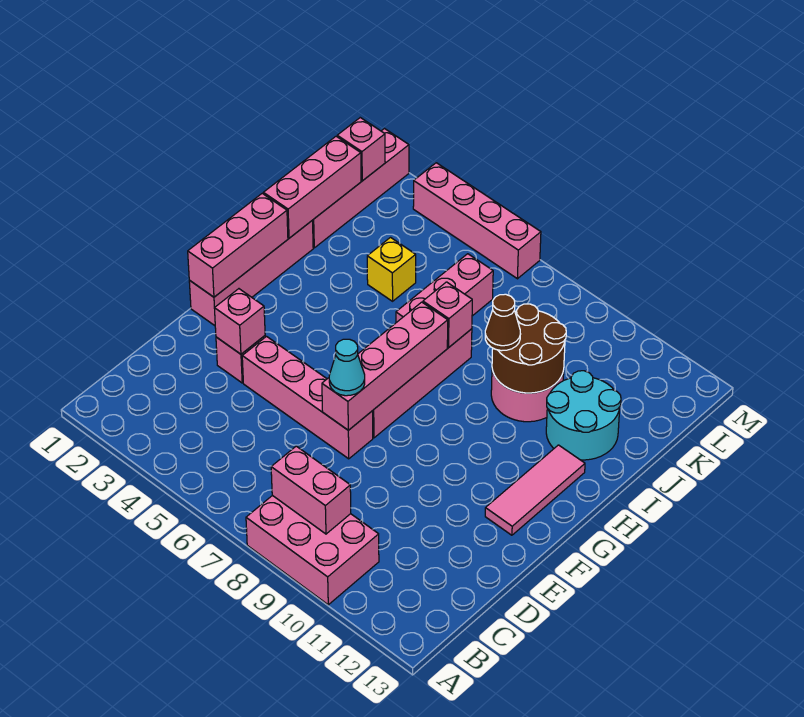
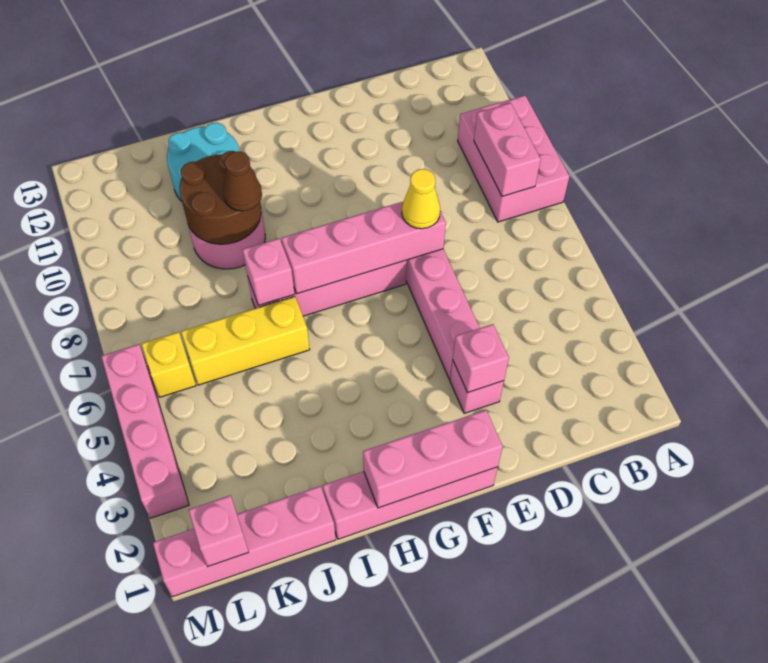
cyan cone E7 level 3 -> yellow cone E7 level 3
pink tile F12:H12 level 1 -> none
pink brick I1:K1 level 2 -> none
pink brick I6:K6 level 1 -> yellow brick I6:K6 level 1
yellow brick J4 level 1 -> yellow brick L6 level 1

